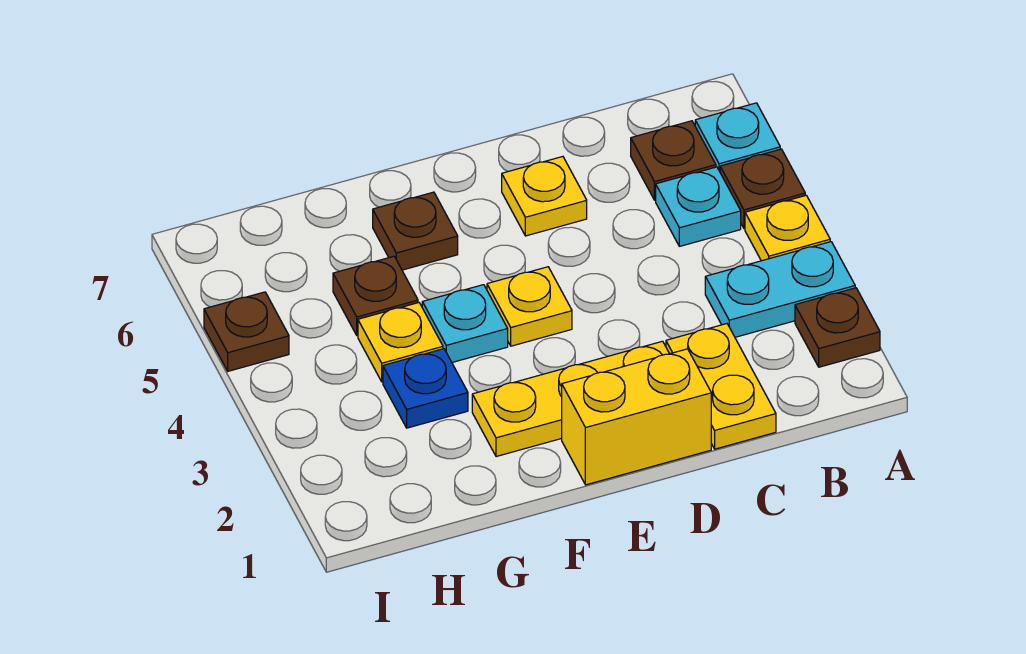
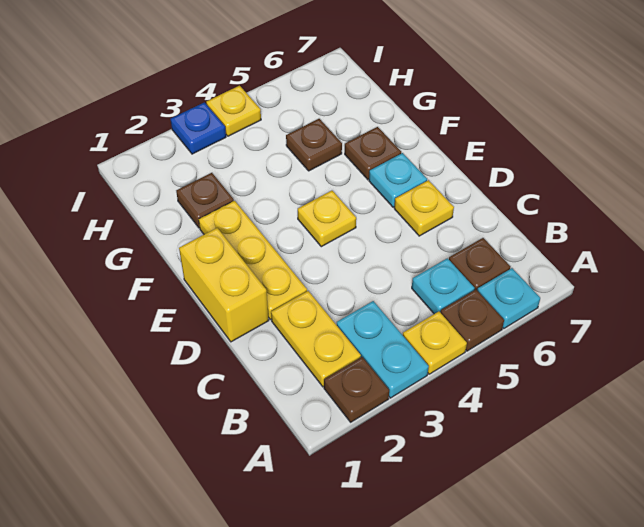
yellow plate C1:C2 level 1 -> yellow plate B2:C2 level 1
cyan plate F4 level 1 -> cyan plate E6 level 1
blue plate G3 level 1 -> blue plate I3 level 1
yellow plate G4 level 1 -> yellow plate I4 level 1
brown plate I5 level 1 -> brown plate G2 level 1

